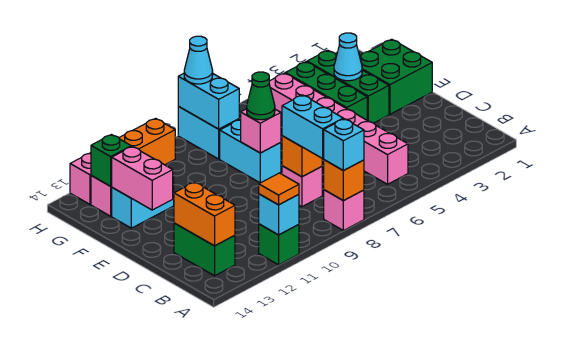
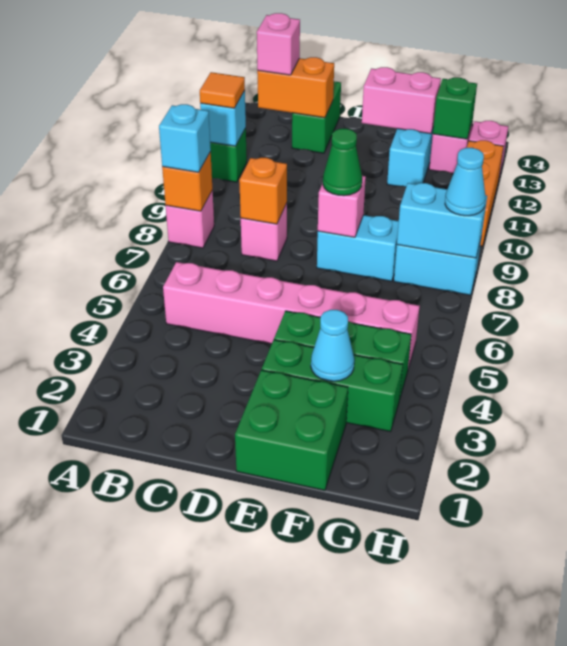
cyan brick B8:C8 level 3 -> none
green brick B13:C13 level 1 -> green brick C13:C14 level 1
none -> pink brick B13 level 3

